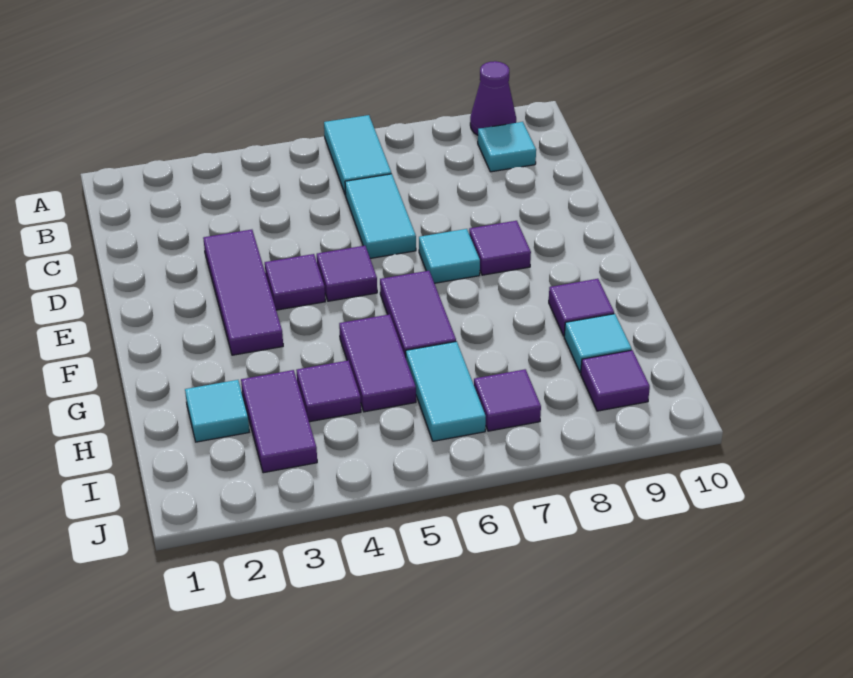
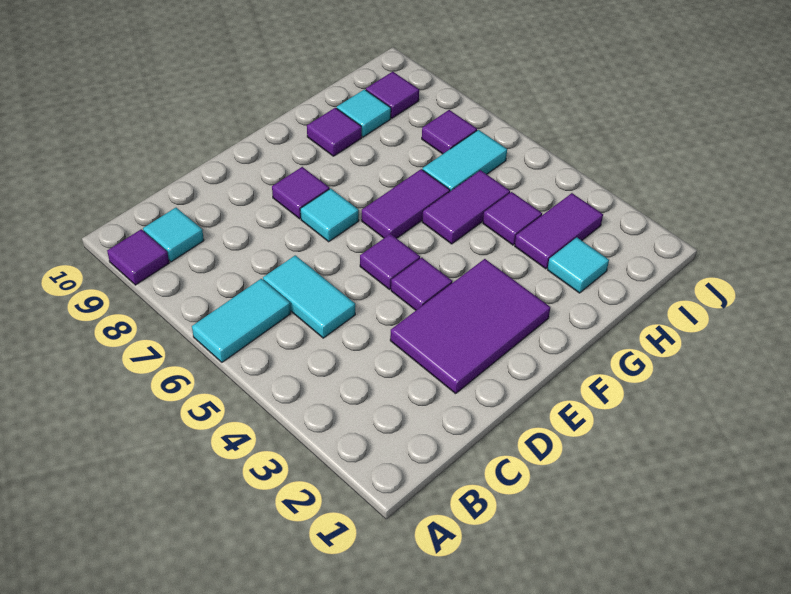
purple cone A9 level 1 -> purple tile A9 level 1
cyan tile C6:D6 level 1 -> cyan tile C5:C6 level 1
purple tile D3:F3 level 1 -> purple tile D2:F3 level 1

